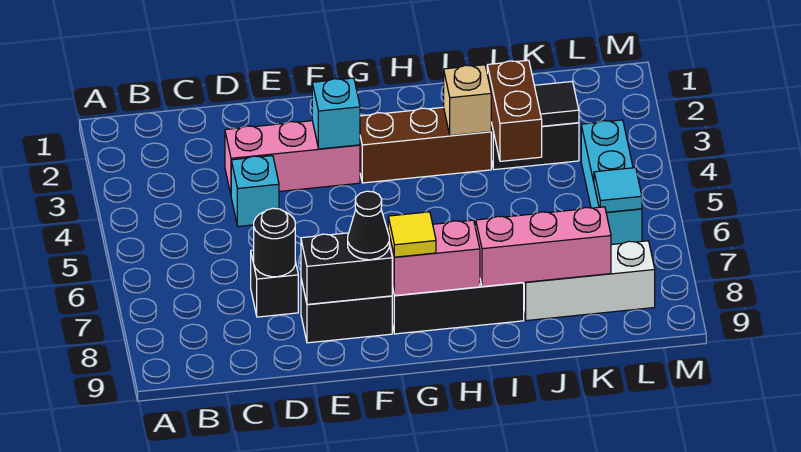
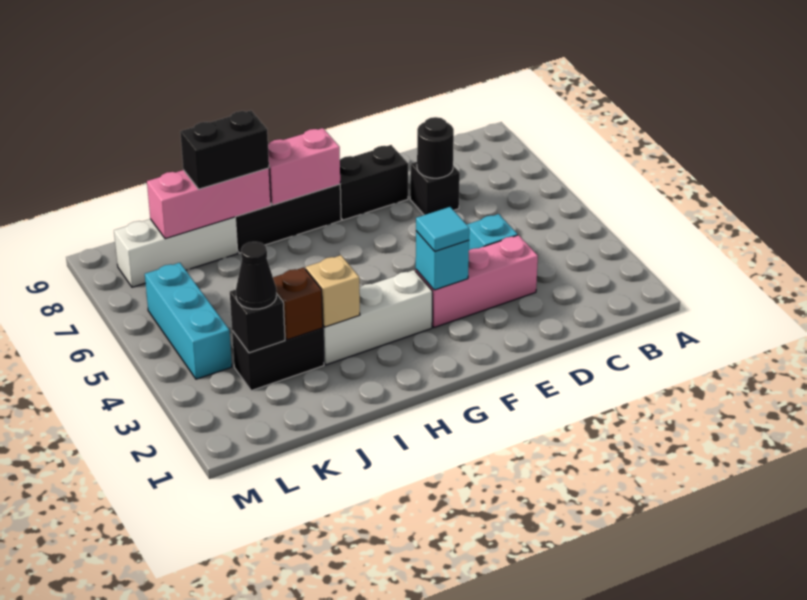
black brick E8:F8 level 2 -> black brick I8:J8 level 3
black cone F8 level 3 -> black cone K3 level 3
brown brick G3:I3 level 1 -> white brick G3:I3 level 1
yellow tile G8 level 3 -> none
brown brick J3:J4 level 2 -> brown brick J3 level 2
black tile K3 level 2 -> black brick K3 level 2
cyan tile L6 level 2 -> cyan tile F3 level 3

